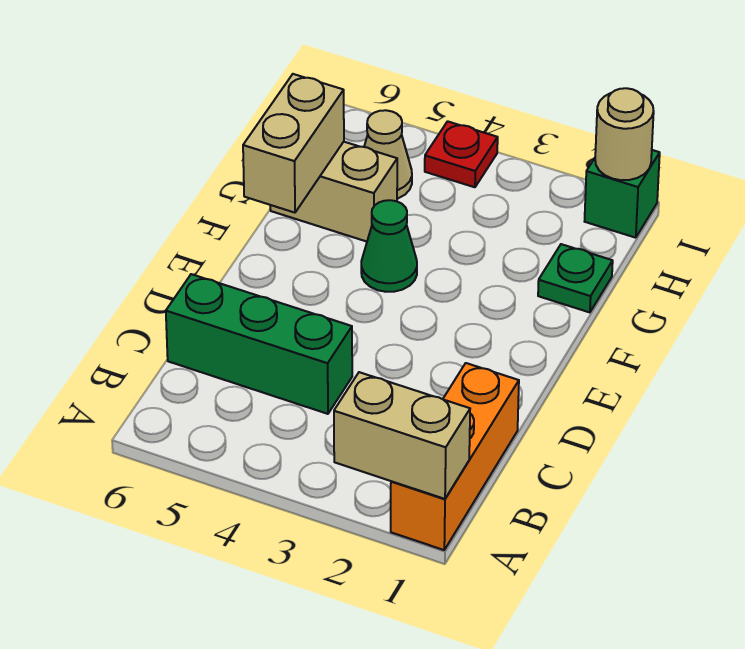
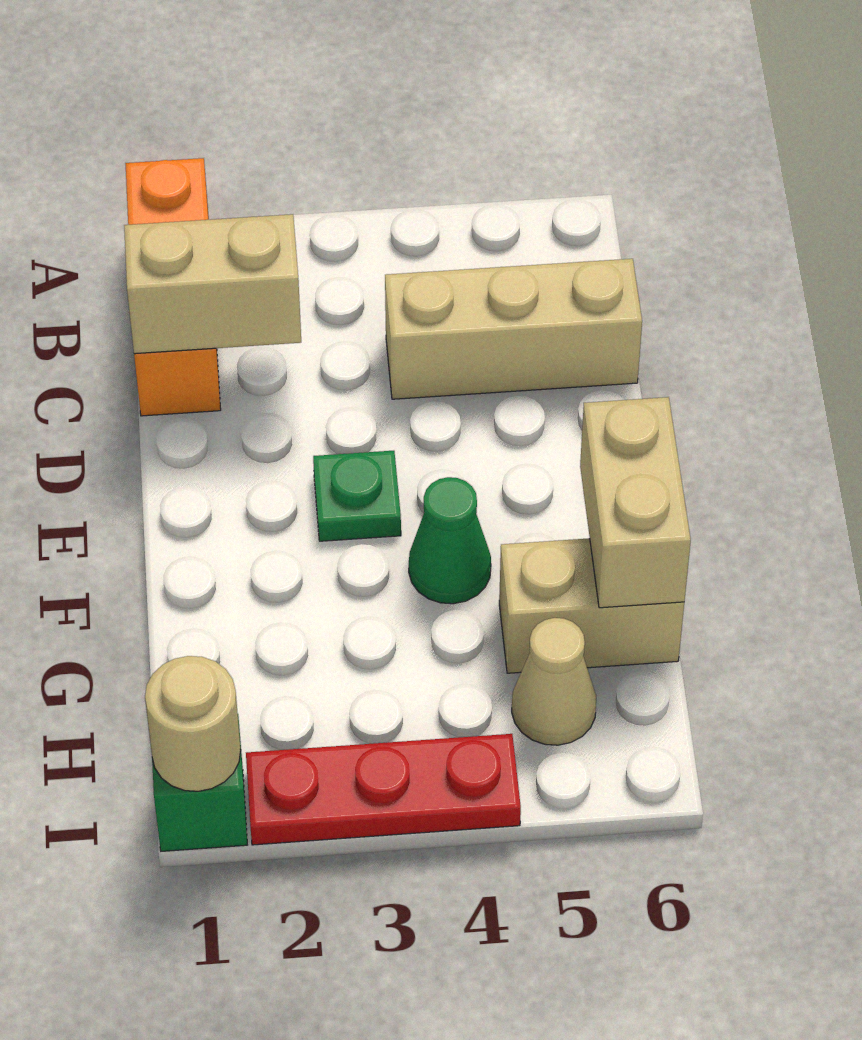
tan brick A1:A2 level 2 -> tan brick C1:C2 level 2
green brick C4:C6 level 1 -> tan brick C4:C6 level 1
green plate G1 level 1 -> green plate E3 level 1
red plate I4 level 1 -> red plate I2:I4 level 1

